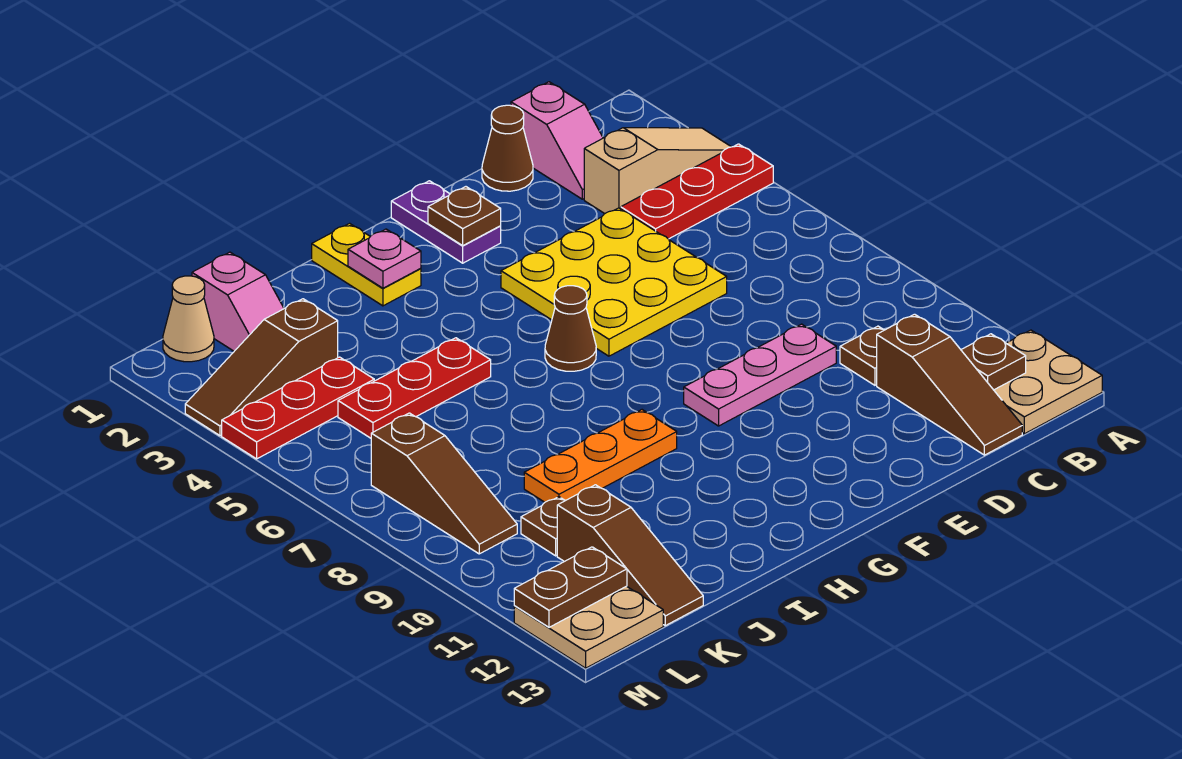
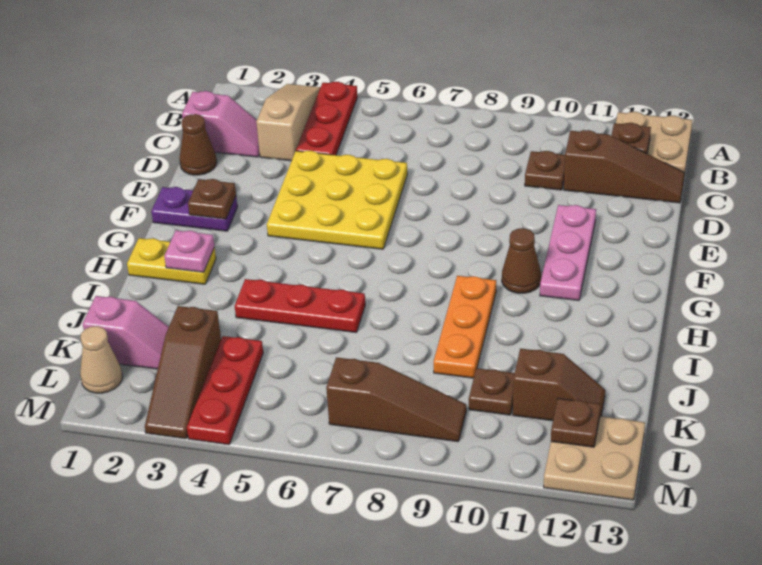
pink plate D9:F9 level 1 -> pink plate E11:G11 level 1
brown cone G6 level 1 -> brown cone G10 level 1
red plate I5:K5 level 1 -> red plate I4:I6 level 1
brown slope K11:K13 level 1 top 11 -> brown slope K11:K12 level 1 top 11
brown plate L12:M12 level 2 -> brown plate L12 level 2

